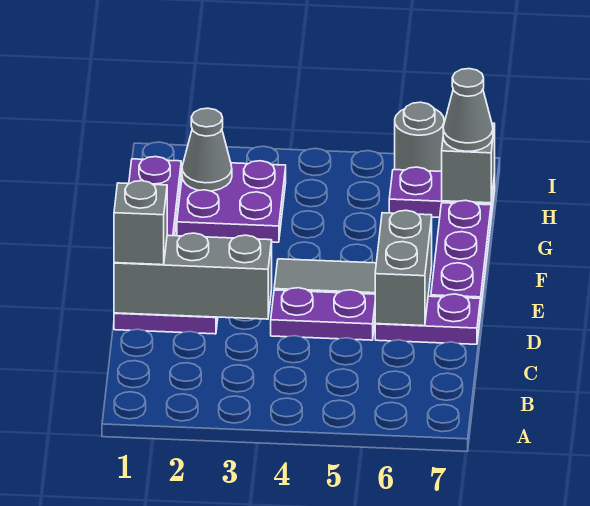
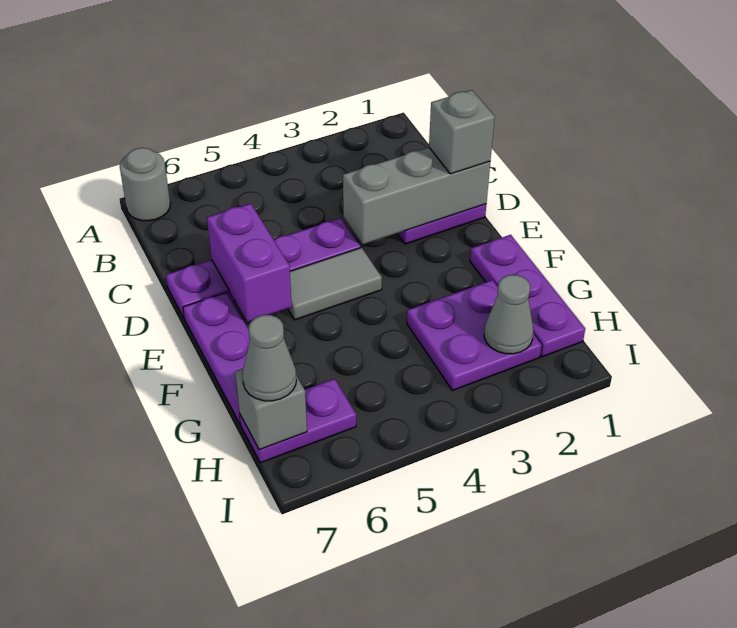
grey brick D6:E6 level 2 -> purple brick D6:E6 level 2
grey round brick I6 level 1 -> grey round brick A7 level 1

